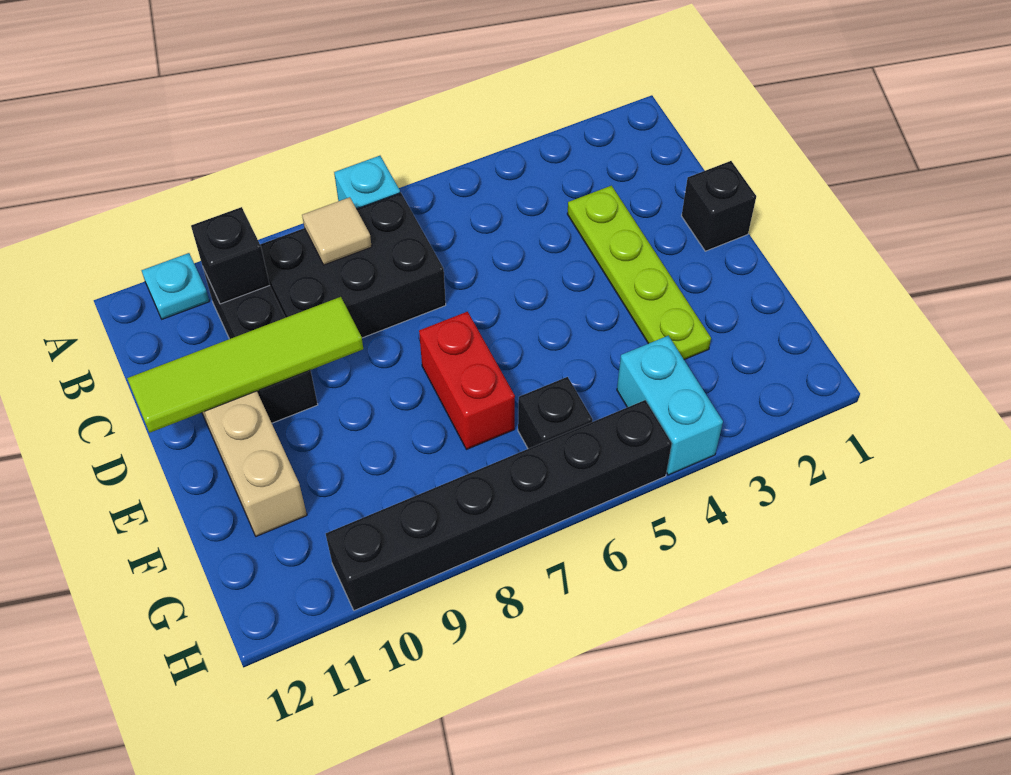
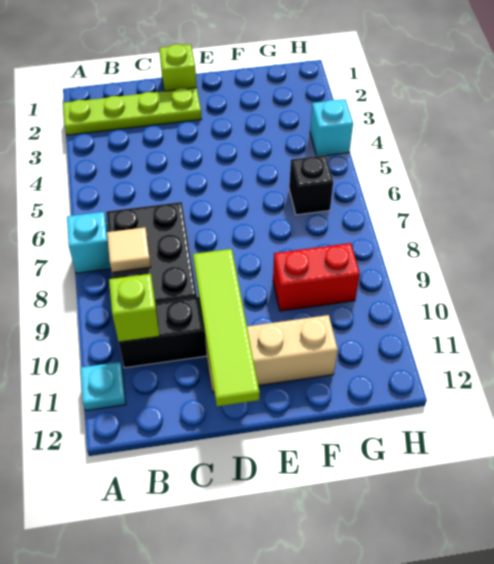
black brick B10 level 2 -> lime brick B10 level 2
lime plate C3:F3 level 1 -> lime plate A2:D2 level 1
black brick D1 level 1 -> lime brick D1 level 1
red brick E7:F7 level 1 -> red brick F9:G9 level 1
cyan brick G4:H4 level 1 -> cyan brick H4 level 1
black brick H5:H10 level 1 -> none

